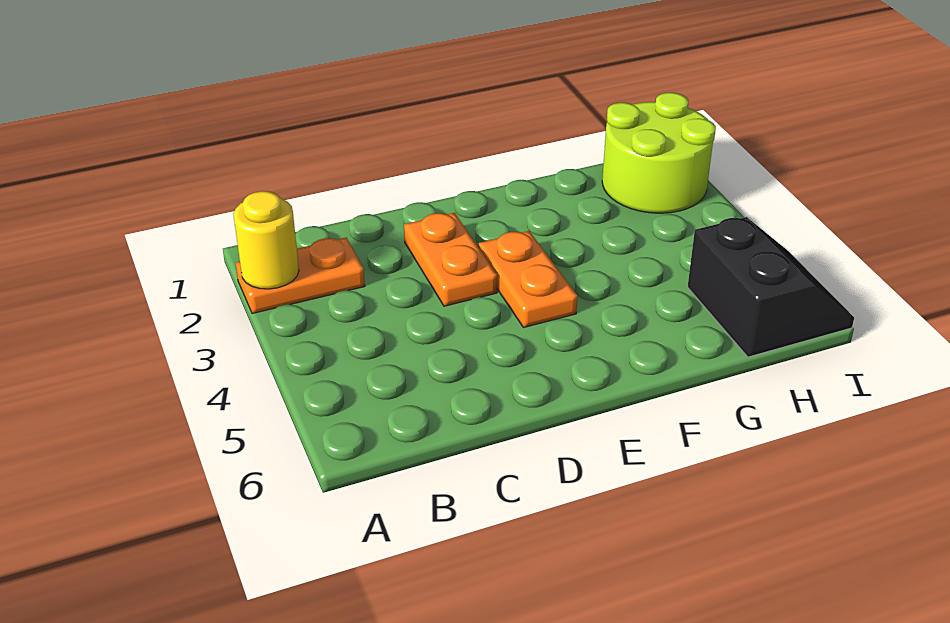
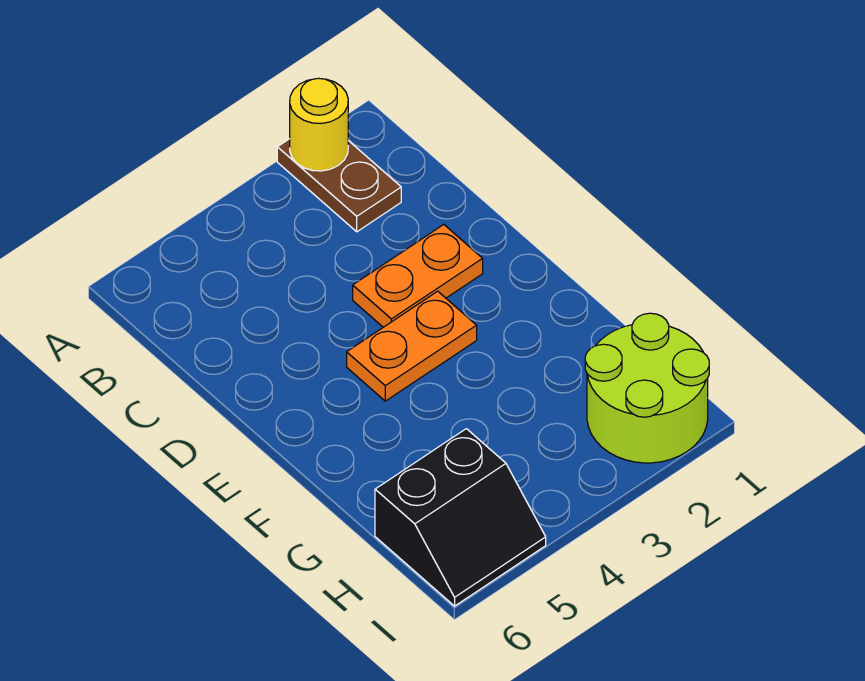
orange plate A2:B2 level 1 -> brown plate A2:B2 level 1

